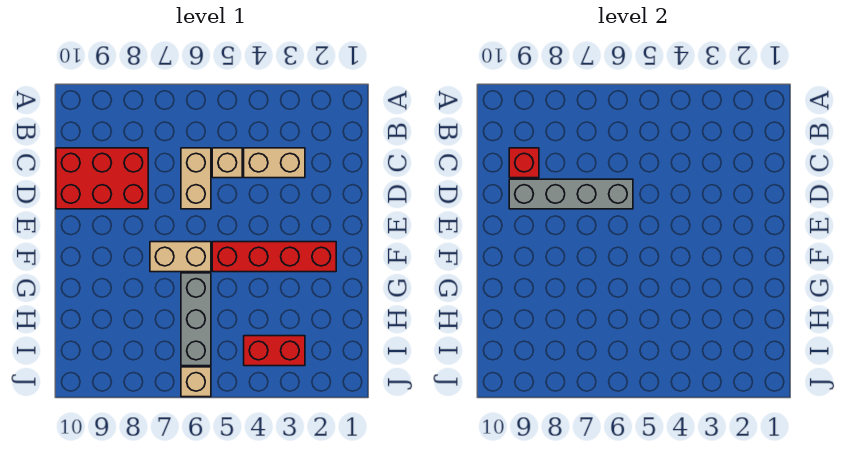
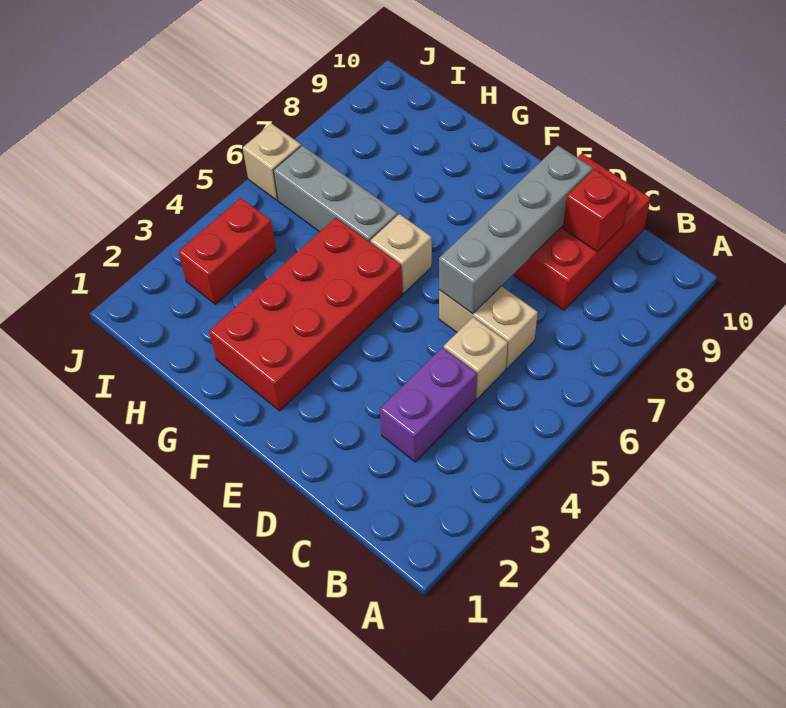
tan brick C3:C4 level 1 -> purple brick C3:C4 level 1
red brick F2:F5 level 1 -> red brick F2:G5 level 1
tan brick F6:F7 level 1 -> tan brick F6 level 1

